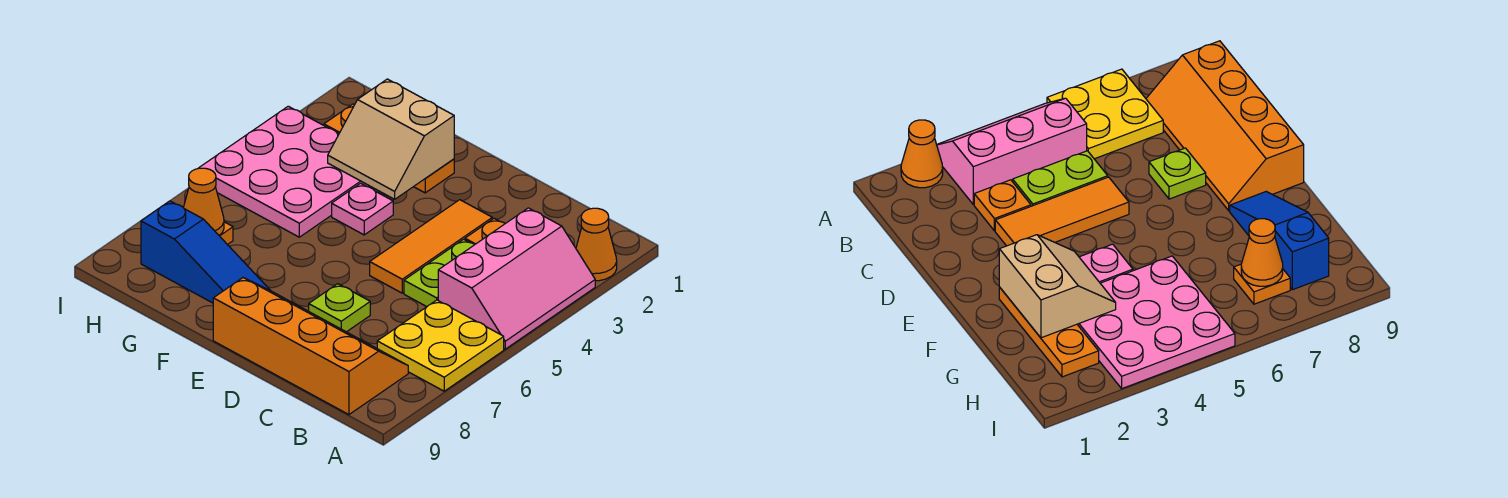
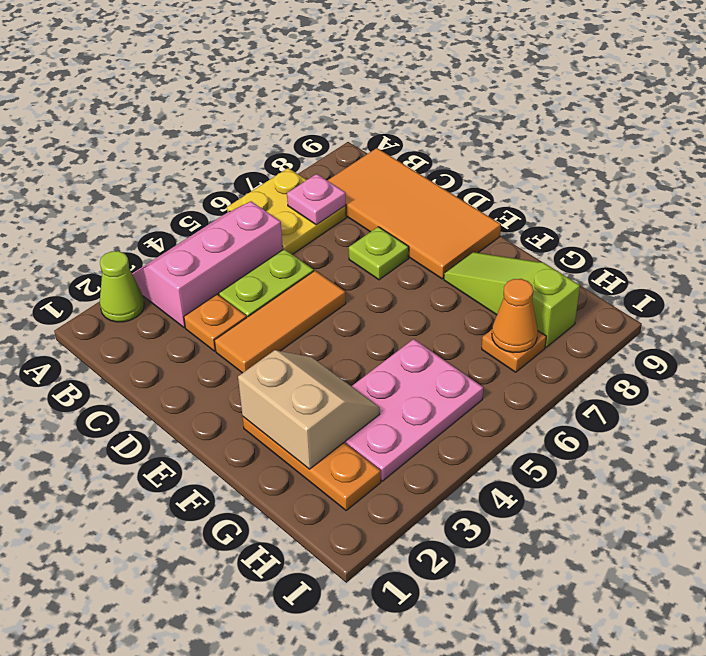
orange cone A2 level 1 -> lime cone A2 level 1
orange slope B8:E9 level 1 top 9 -> orange tile B8:E9 level 1
pink plate F4 level 1 -> pink plate B7 level 2
blue slope F8:H8 level 1 top H -> lime slope F8:H8 level 1 top H
pink plate G3:I5 level 1 -> pink plate G3:H5 level 1

